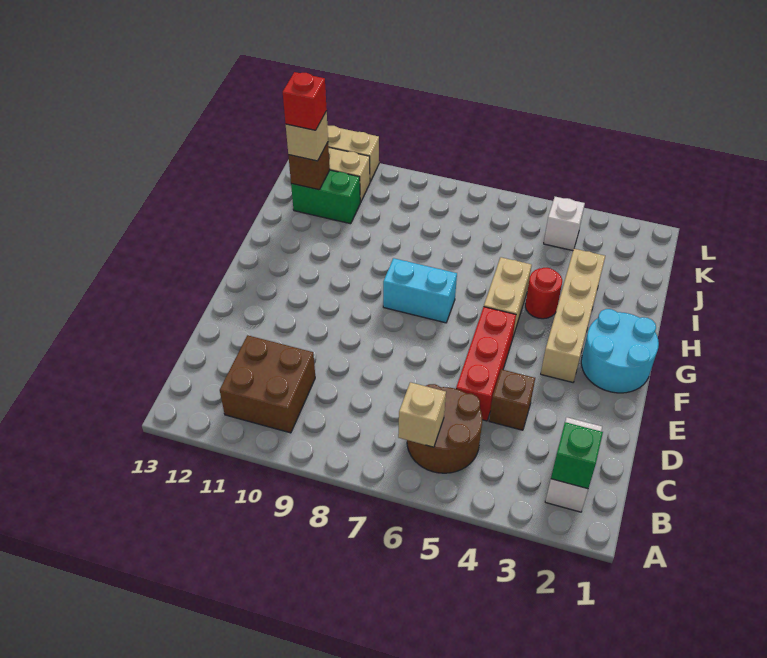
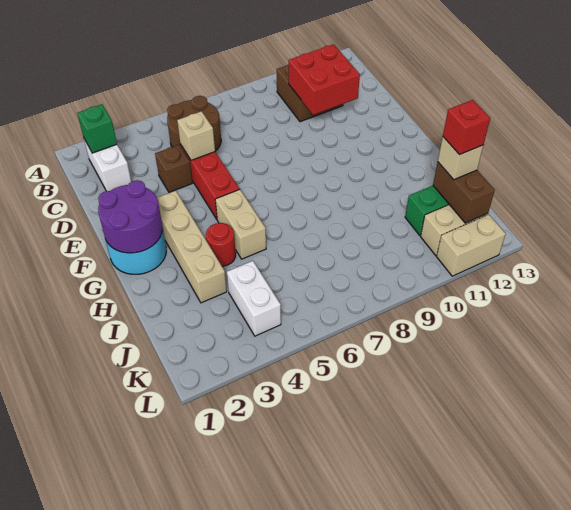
tan brick B6 level 2 -> tan brick D5 level 2
none -> red brick C10:D11 level 2
none -> purple round brick F1:G2 level 2
cyan brick G7:G8 level 1 -> none
brown brick J12 level 2 -> brown brick J12:K12 level 2
white brick K4 level 1 -> white brick J4:K4 level 1

